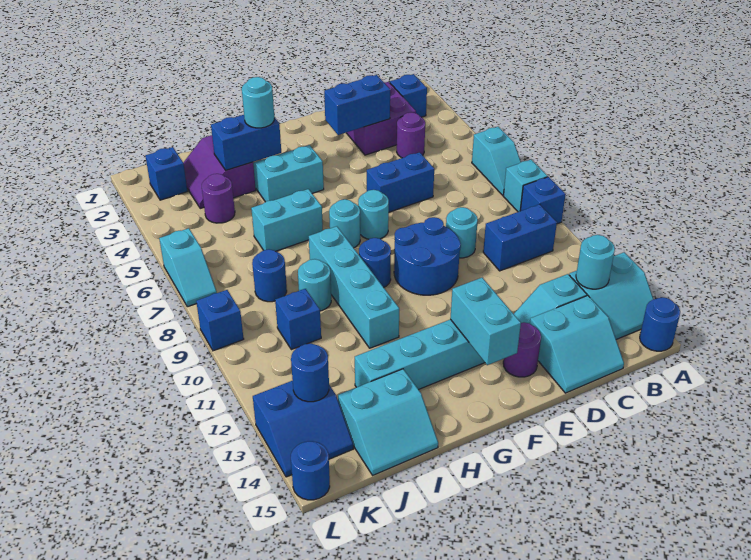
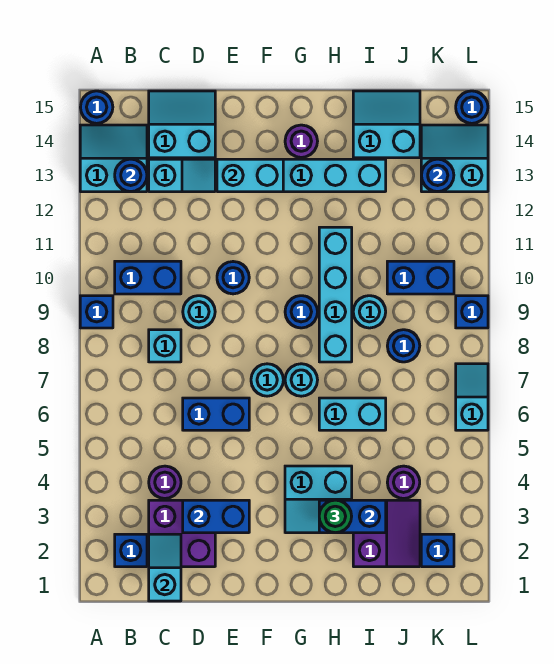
cyan slope A6:A7 level 1 top 6 -> cyan slope C1:C2 level 2 top 1
cyan brick A8 level 1 -> cyan brick C8 level 1
cyan round brick B13 level 2 -> blue round brick B13 level 2
blue round brick E9:F10 level 1 -> blue round brick E10 level 1
purple round brick E14 level 1 -> purple round brick G14 level 1
cyan brick F13:F14 level 2 -> cyan brick E13:F13 level 2
cyan round brick H3 level 3 -> green round brick H3 level 3
blue brick J10 level 1 -> blue brick J10:K10 level 1
blue slope K13:L14 level 1 top 13 -> cyan slope K13:L14 level 1 top 13

